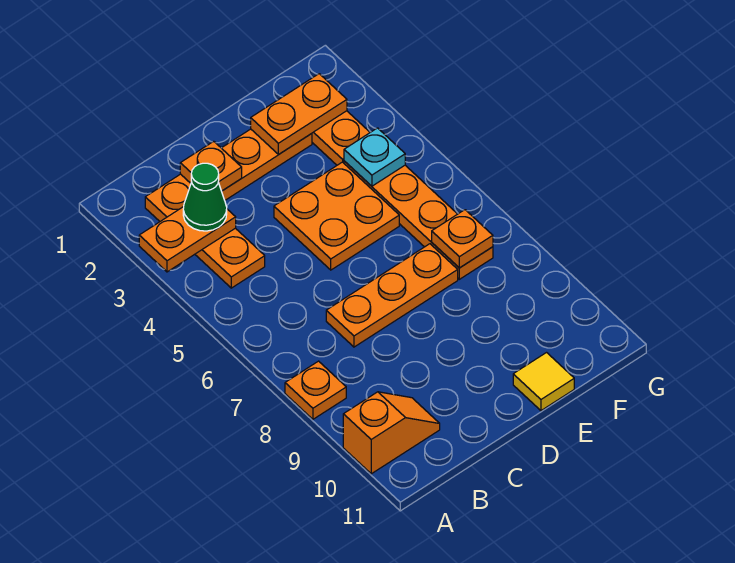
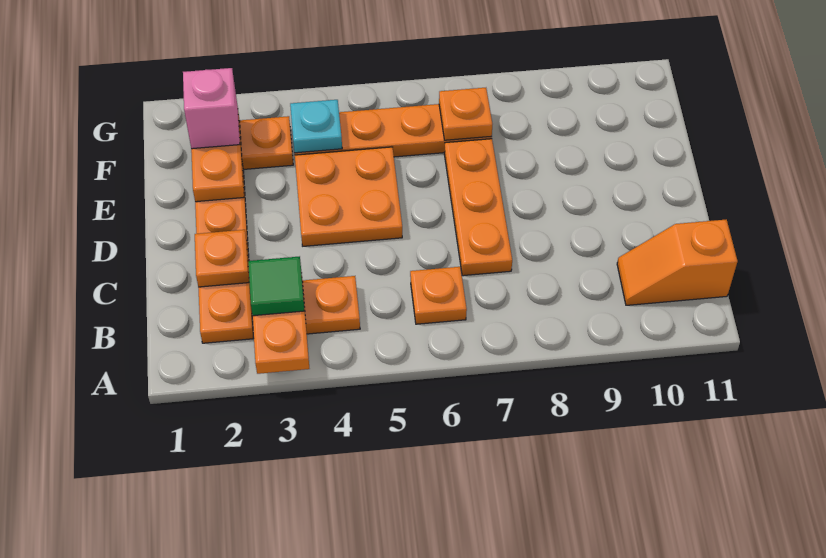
orange plate A8 level 1 -> orange plate B6 level 1
orange slope A10:B10 level 1 top A -> orange slope B10:B11 level 1 top 11
green cone B3 level 3 -> green tile B3 level 3
yellow tile E11 level 1 -> none
none -> pink brick F2 level 3

